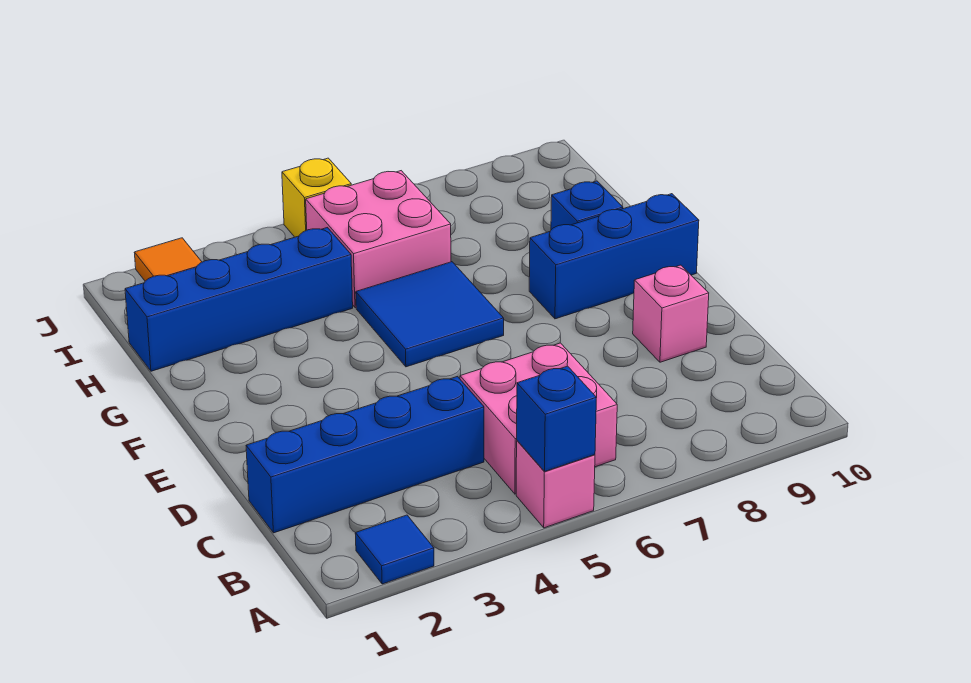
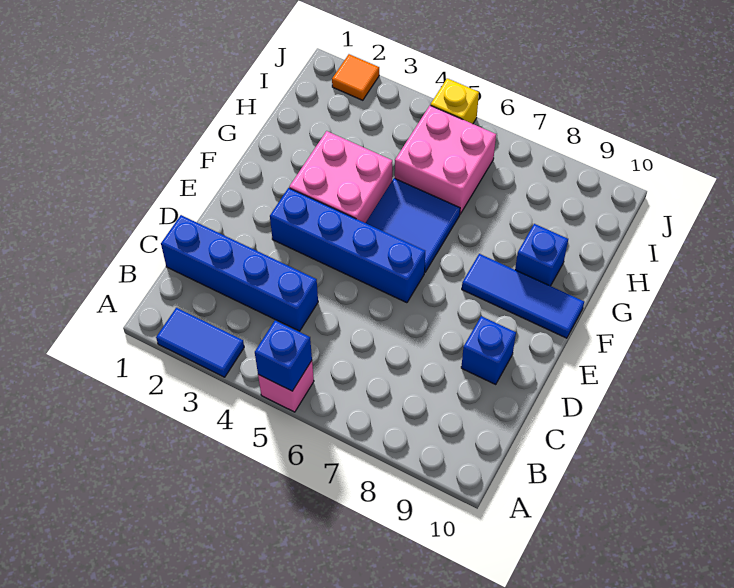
blue tile A2 level 1 -> blue tile A2:A3 level 1
pink brick B5:C6 level 1 -> pink brick F3:G4 level 1
pink brick D9 level 1 -> blue brick D9 level 1
blue brick F8:F10 level 1 -> blue tile F8:F10 level 1
blue brick H1:H4 level 1 -> blue brick E3:E6 level 1

